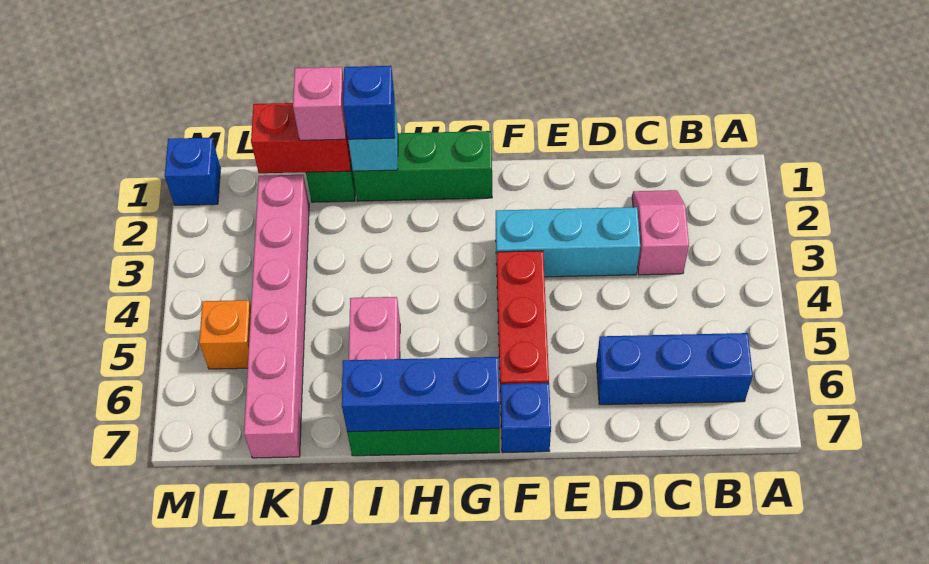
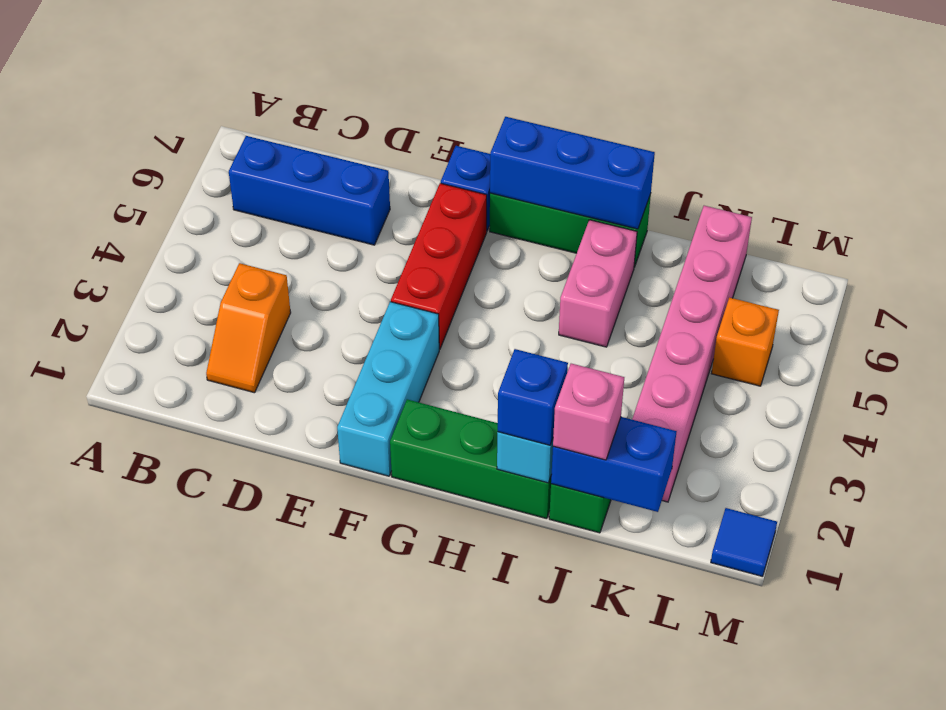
pink slope C2:C3 level 1 top 3 -> orange slope C2:C3 level 1 top 3
cyan brick D3:F3 level 1 -> cyan brick F1:F3 level 1
red brick J1:K1 level 2 -> blue brick J1:K1 level 2
blue brick M1 level 1 -> blue tile M1 level 1

